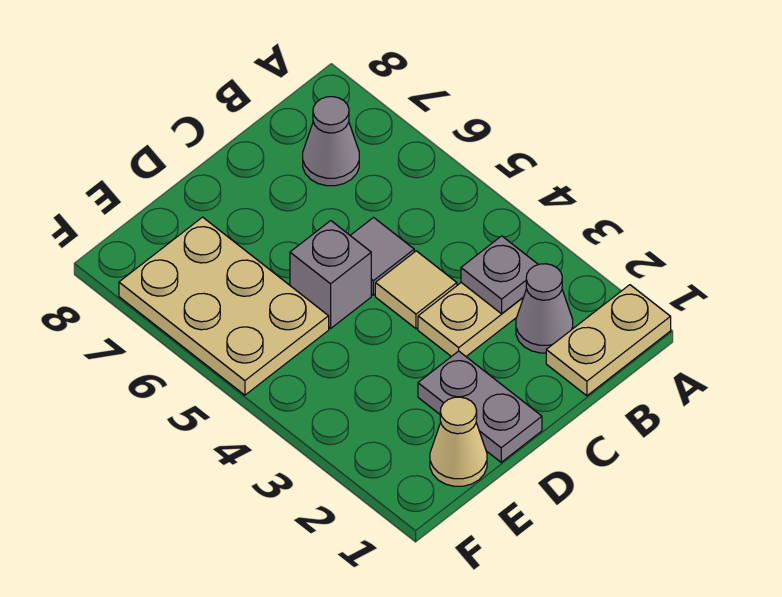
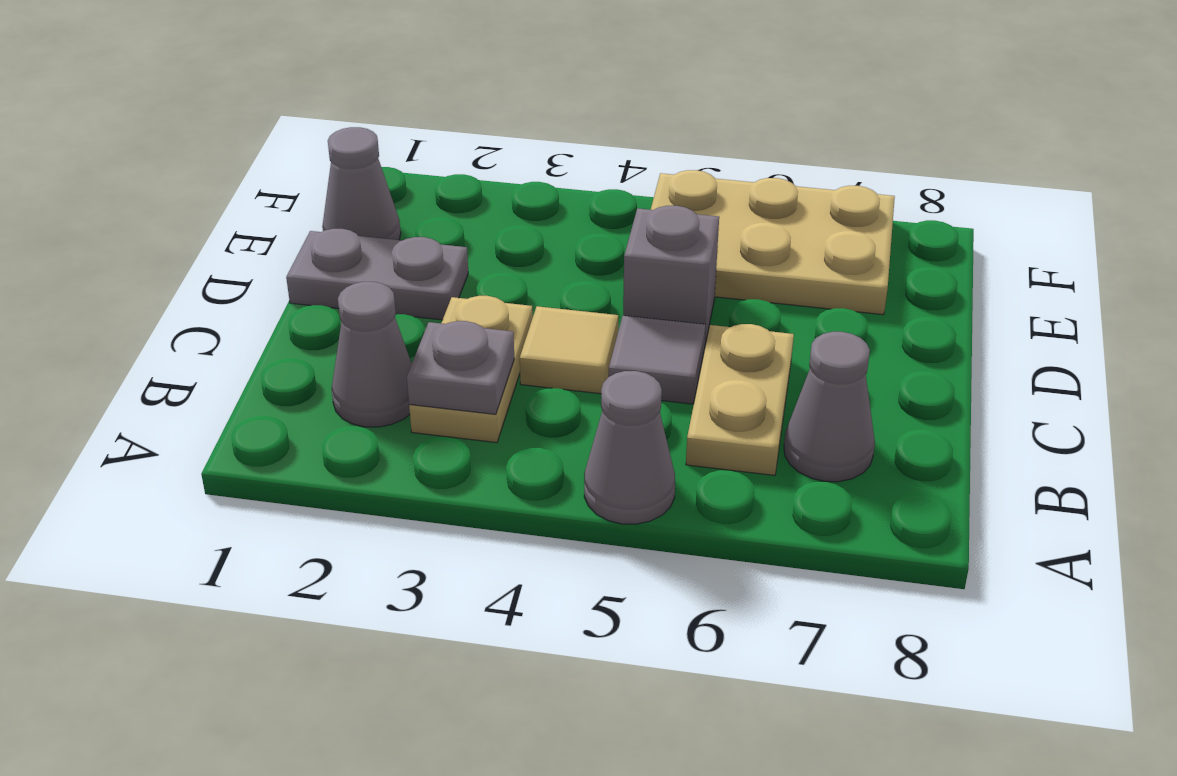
tan plate A1:B1 level 1 -> tan plate B6:C6 level 1
none -> grey cone A5 level 1
tan cone E1 level 1 -> grey cone E1 level 1

